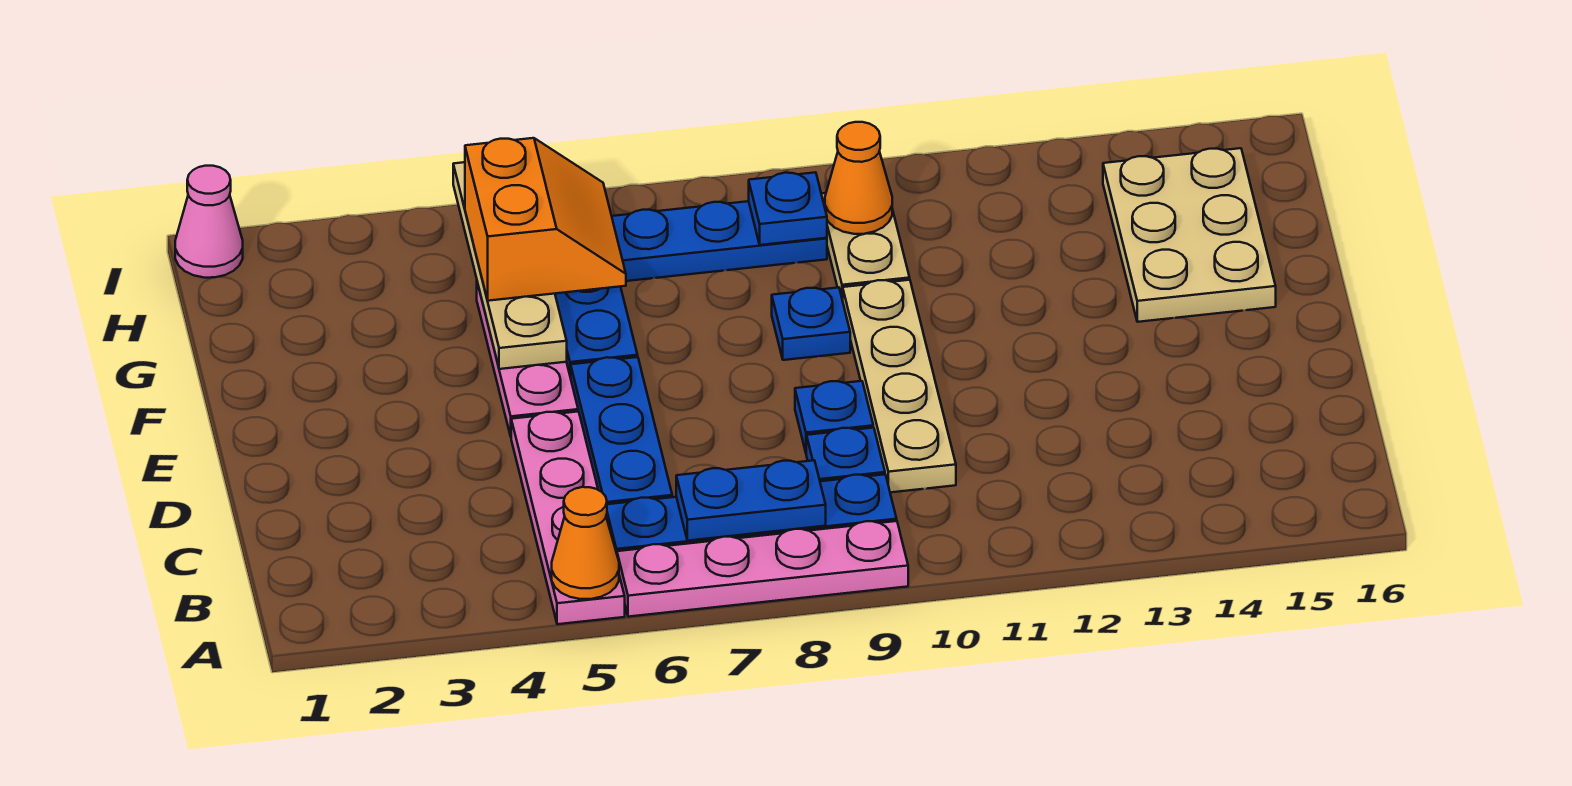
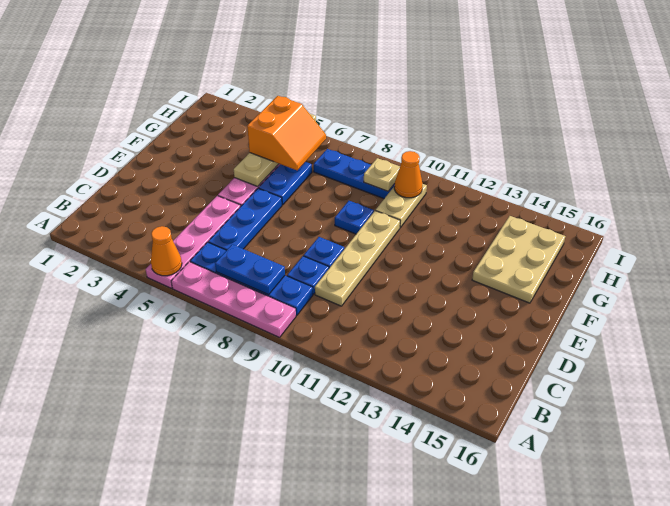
blue plate H9 level 2 -> tan plate H9 level 2
pink cone I1 level 1 -> none

